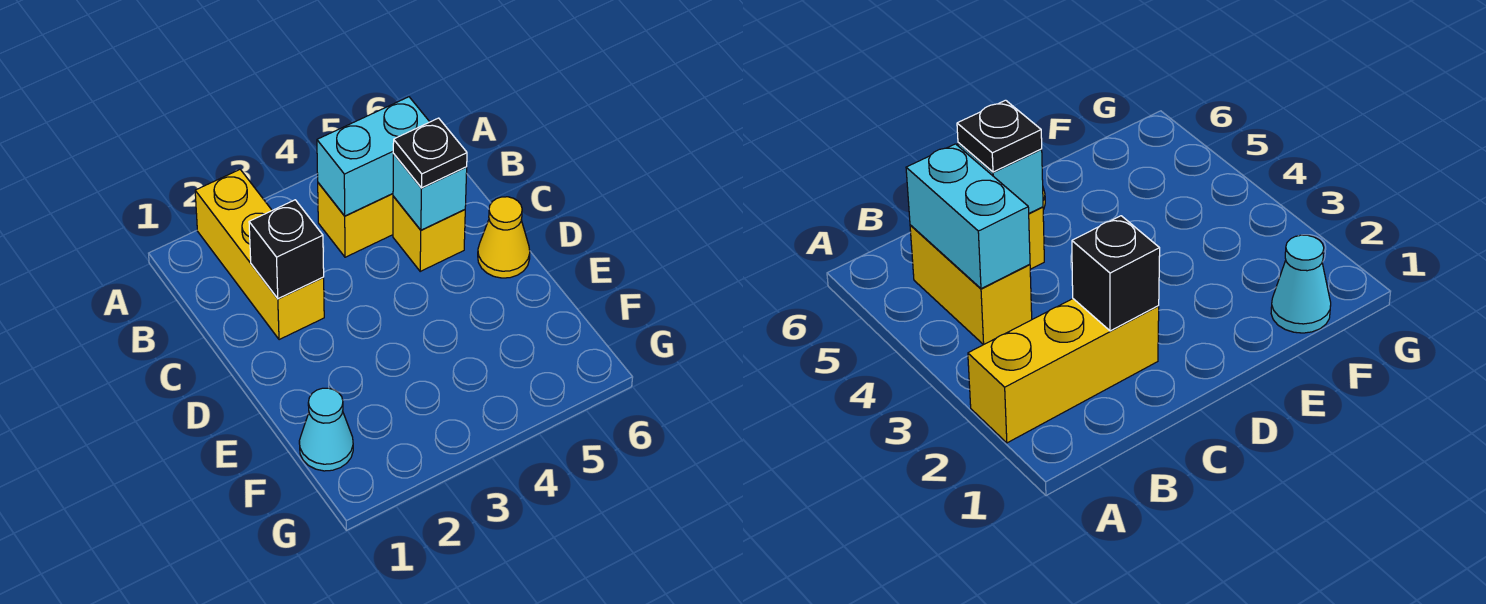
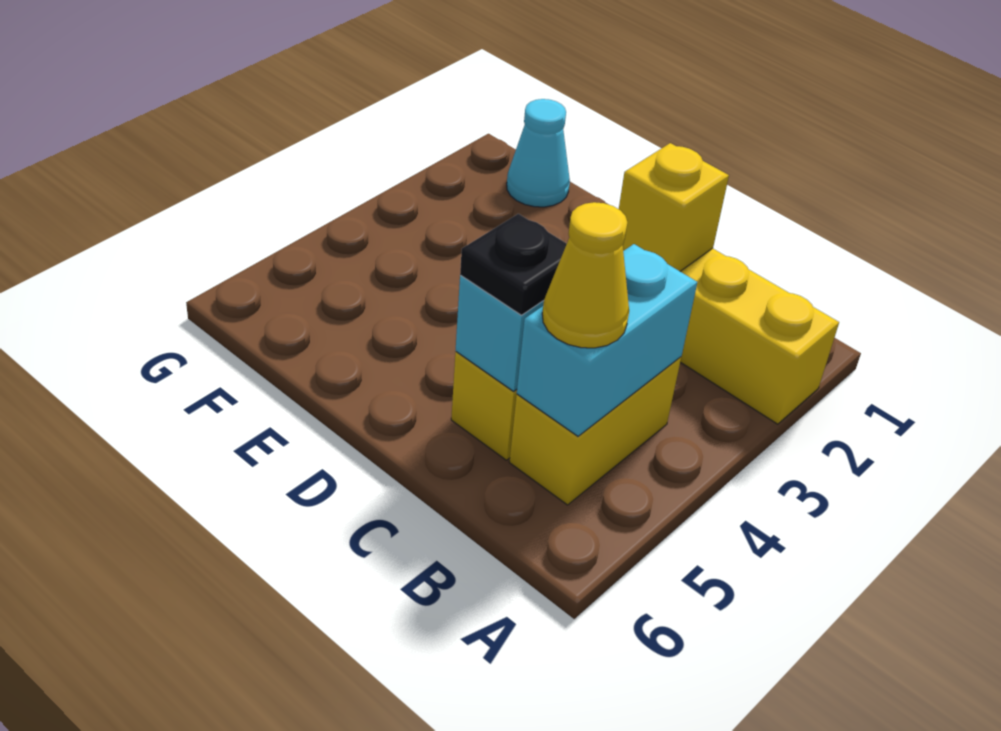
black brick C2 level 2 -> yellow brick C2 level 2
yellow cone D6 level 1 -> yellow cone B5 level 3

